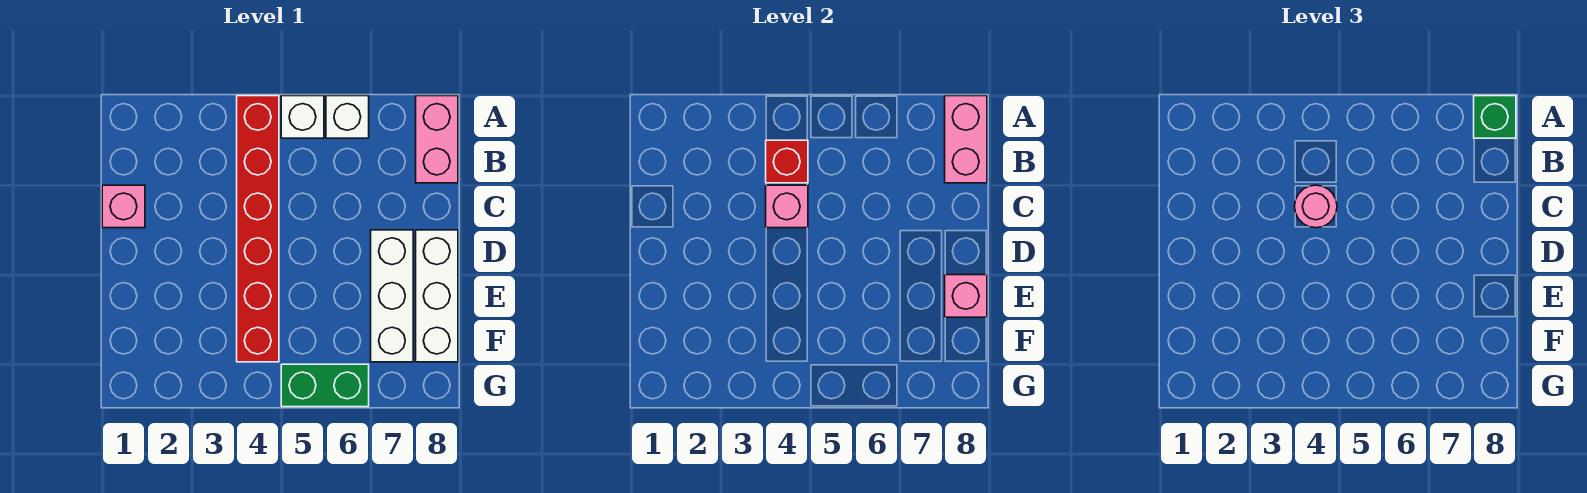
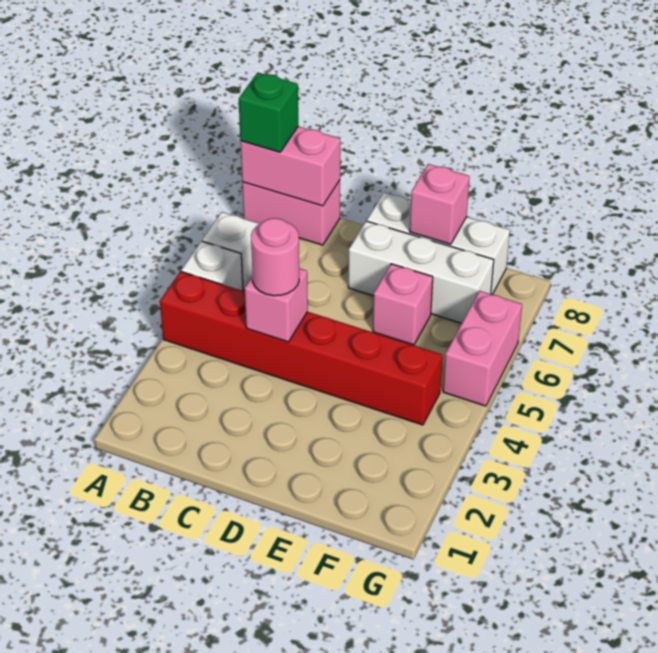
red brick B4 level 2 -> none
pink brick C1 level 1 -> pink brick E6 level 1
green brick G5:G6 level 1 -> pink brick G5:G6 level 1

